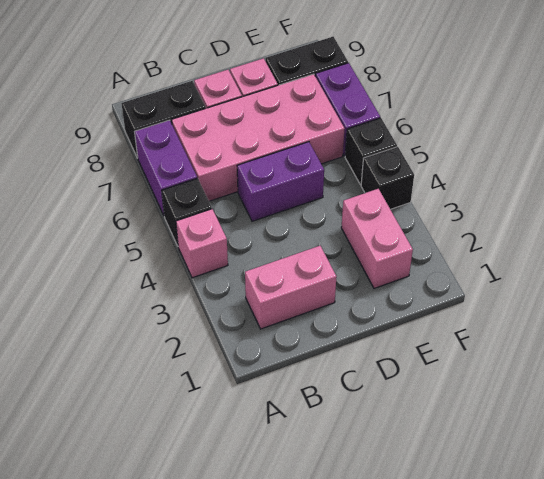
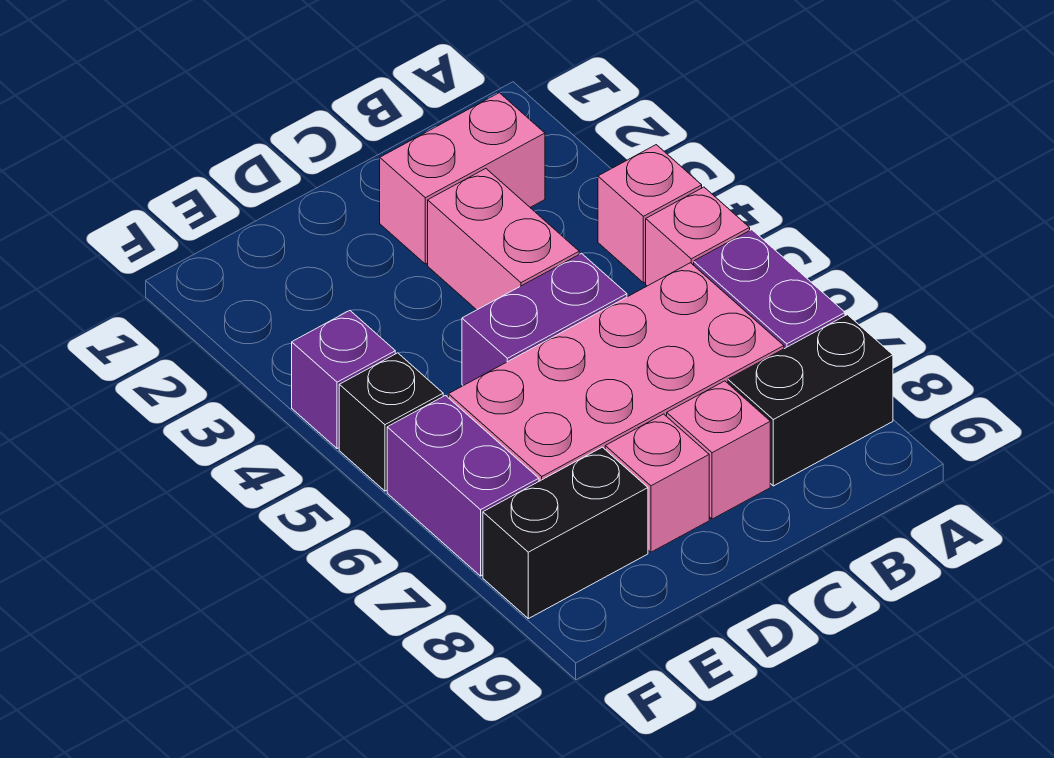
black brick A5 level 1 -> pink brick A5 level 1
pink brick E2:E3 level 1 -> pink brick C3:C4 level 1
black brick F4 level 1 -> purple brick F4 level 1

